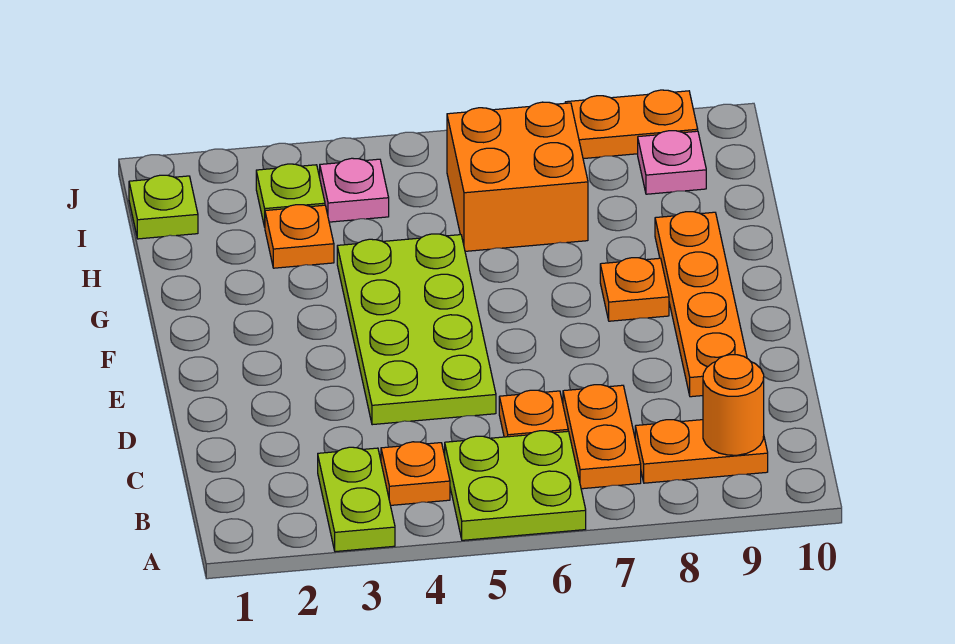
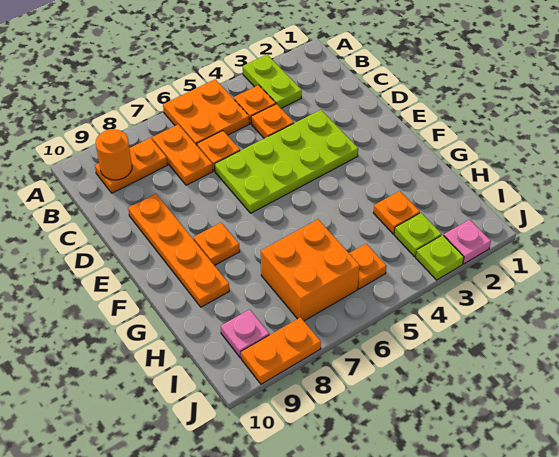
lime plate A5:B6 level 1 -> orange plate A5:B6 level 1
none -> orange plate C4 level 1
lime plate D4:G5 level 1 -> lime plate D3:E6 level 1
lime plate I1 level 1 -> lime plate J3 level 1
pink plate I4 level 1 -> pink plate J2 level 1
none -> orange plate I5 level 1

